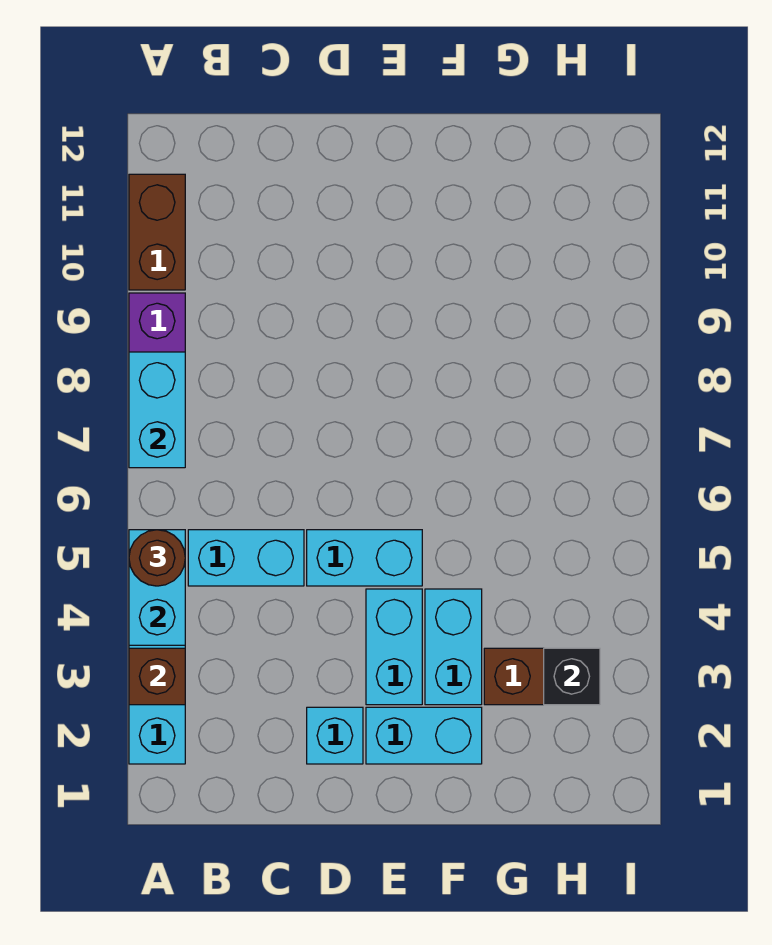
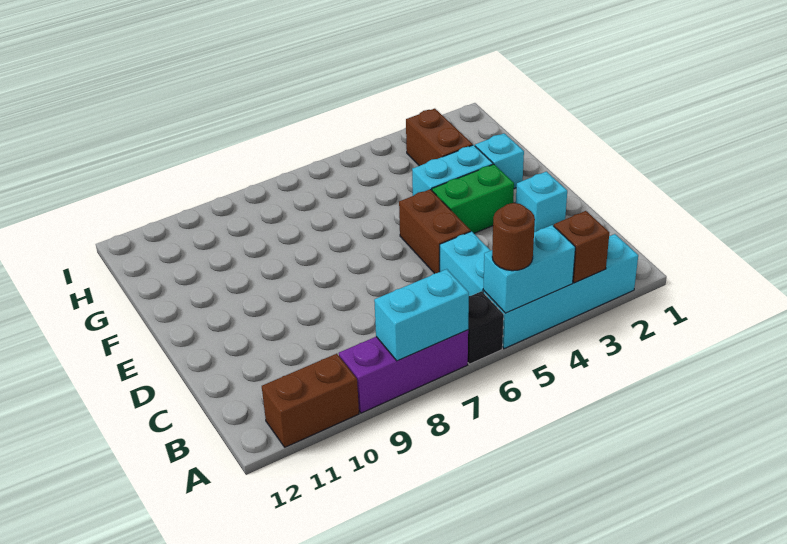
cyan brick D5:E5 level 1 -> brown brick D5:E5 level 1
cyan brick E2:F2 level 1 -> cyan brick F2 level 1
cyan brick E3:E4 level 1 -> green brick E3:E4 level 1
black brick H3 level 2 -> black brick A6 level 1

